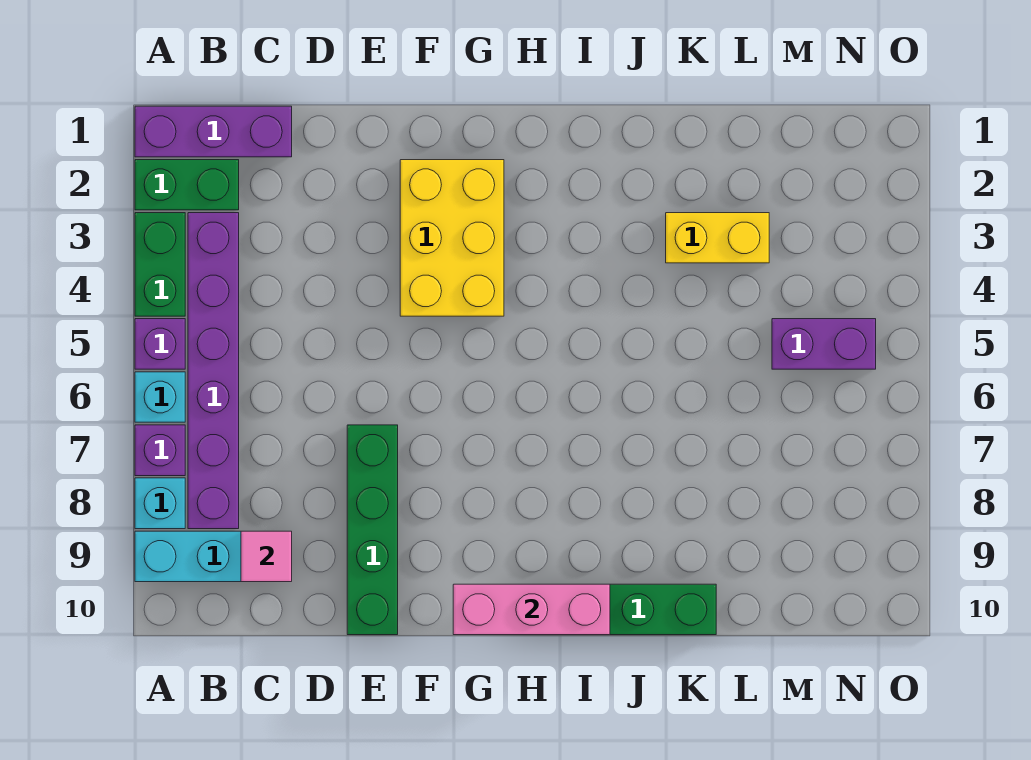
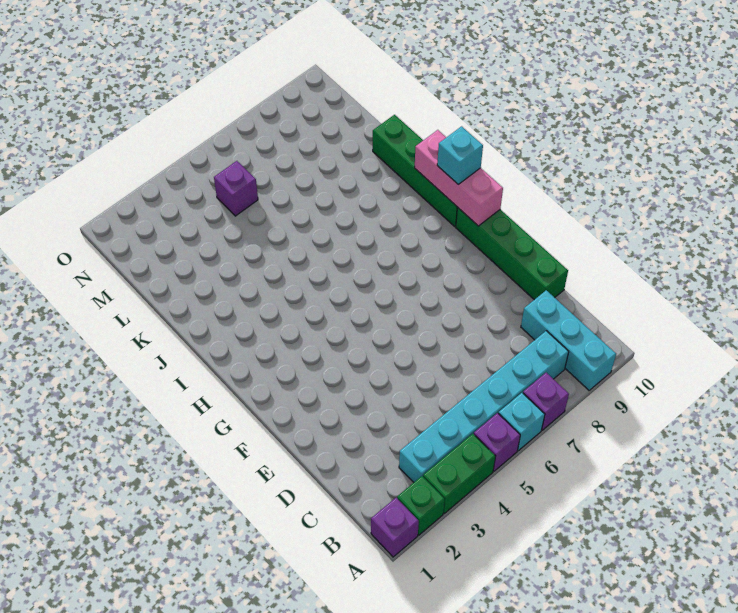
purple brick A1:C1 level 1 -> purple brick A1 level 1
green brick A2:B2 level 1 -> green brick A2 level 1
cyan brick A8 level 1 -> cyan brick H10 level 3
purple brick B3:B8 level 1 -> cyan brick B3:B8 level 1
pink tile C9 level 2 -> none
green brick E7:E10 level 1 -> green brick D10:G10 level 1
yellow brick F2:G4 level 1 -> none
yellow brick K3:L3 level 1 -> none
purple brick M5:N5 level 1 -> purple brick M5 level 1

